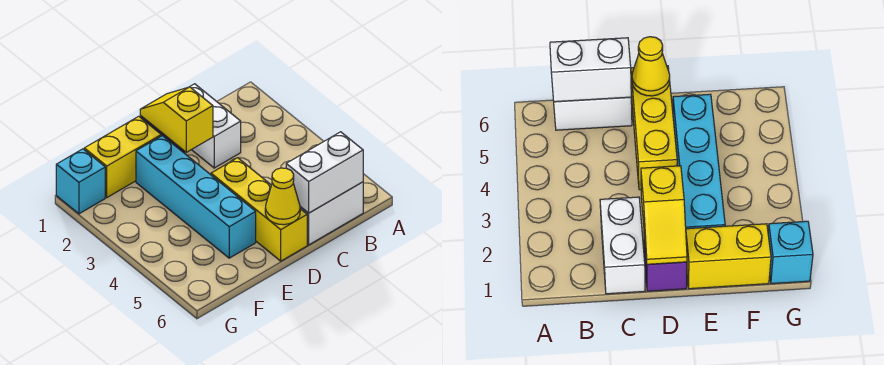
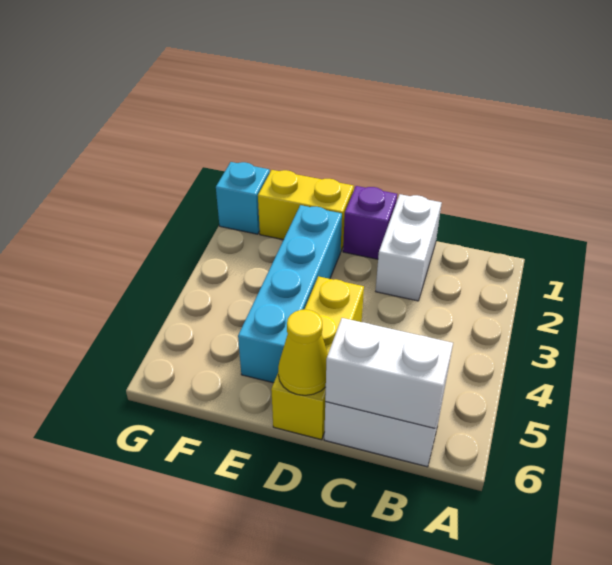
yellow slope D1:D2 level 2 top 2 -> none

